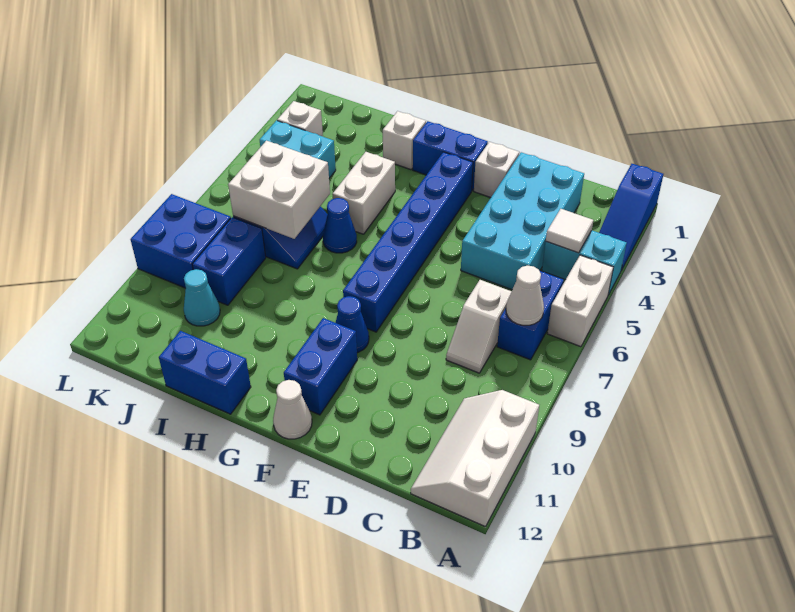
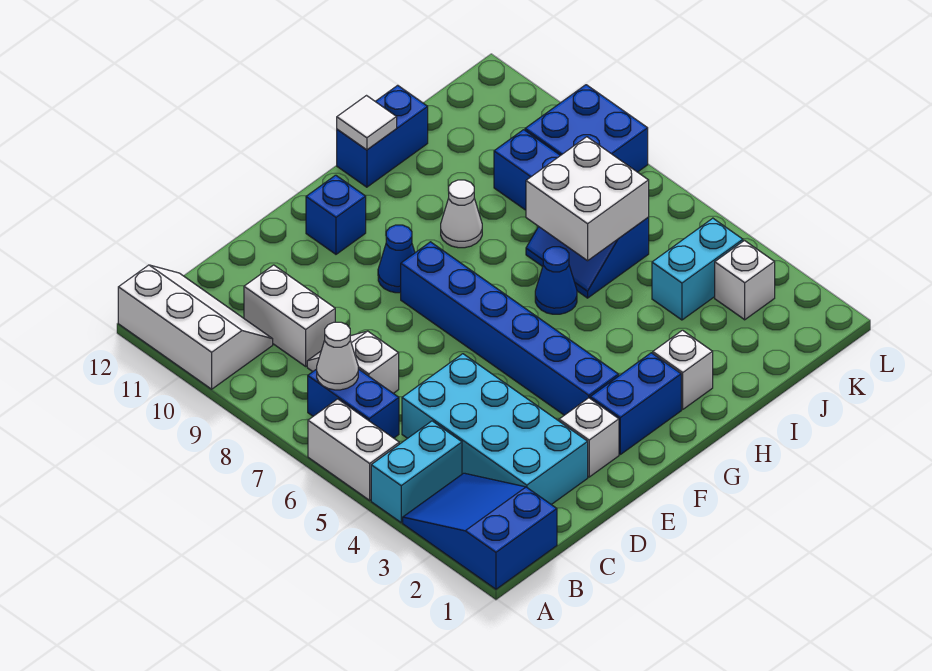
blue slope A1:A3 level 1 top 1 -> blue slope A1:B3 level 1 top 1
white tile B4 level 2 -> white tile H12 level 2
blue brick F10:F11 level 1 -> blue brick F11 level 1
white cone F12 level 1 -> white cone H9 level 1
white brick H4:H5 level 1 -> white brick C9:C10 level 1
cyan cone J10 level 1 -> none

